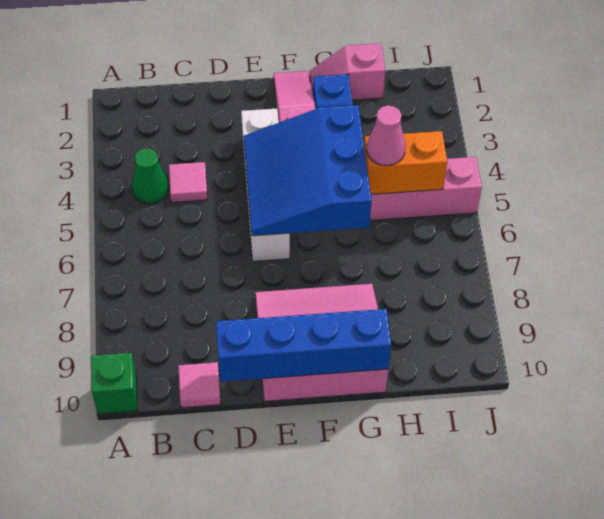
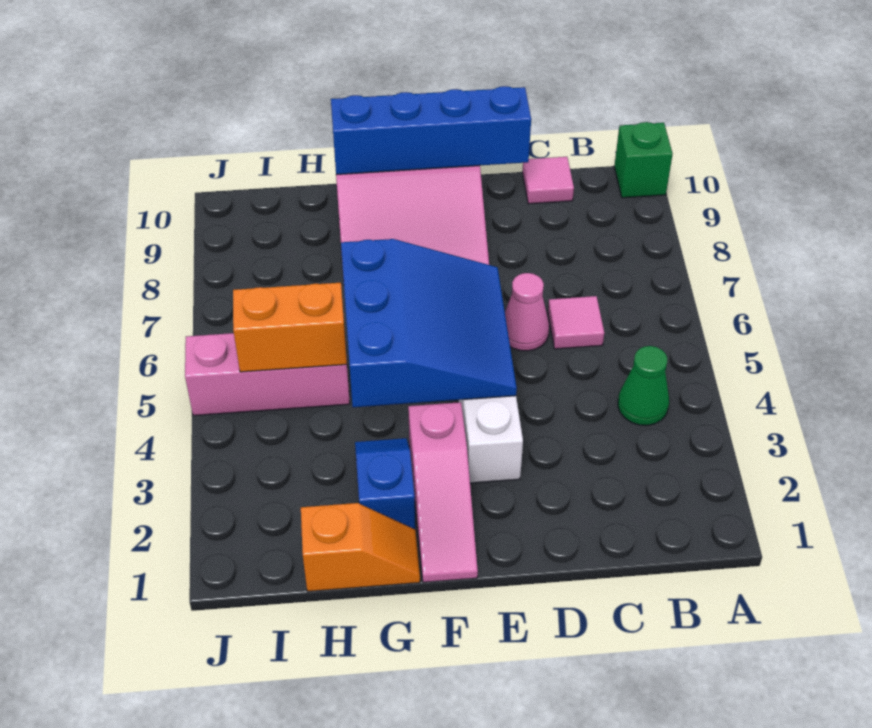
pink tile C4 level 1 -> pink tile C6 level 1
pink slope G1:H1 level 1 top H -> orange slope G1:H1 level 1 top H
pink cone H5 level 3 -> pink cone D6 level 1

